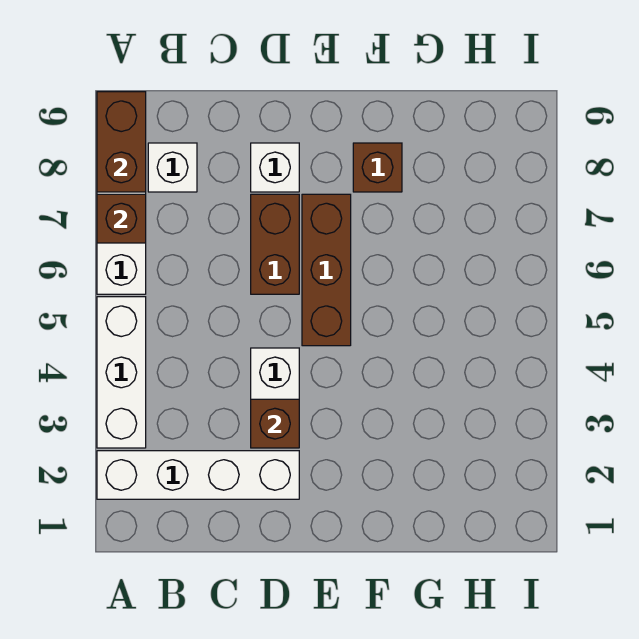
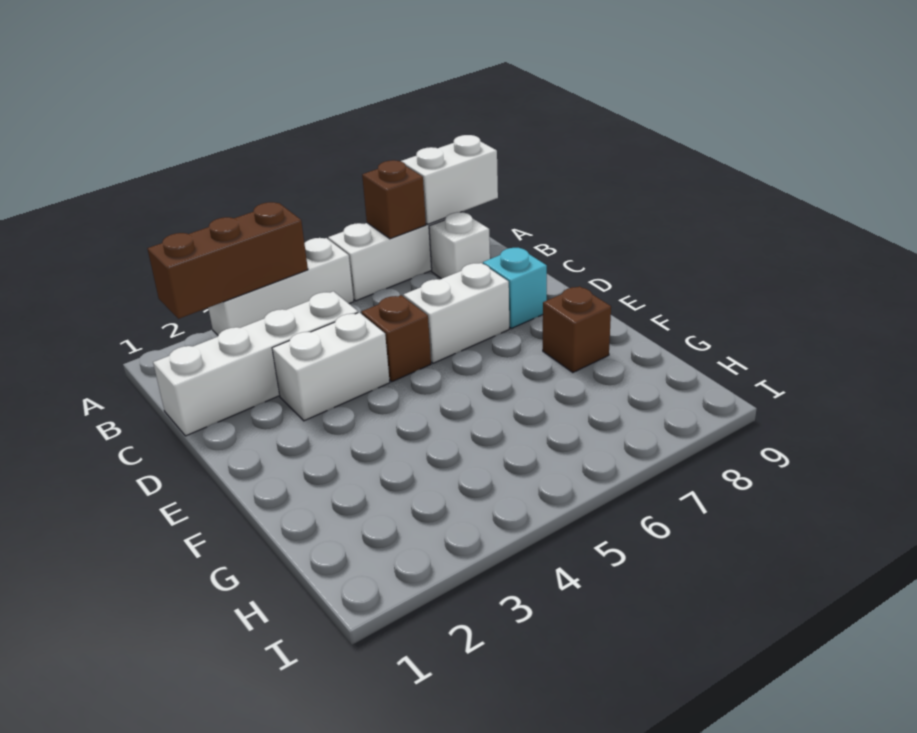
white brick A2:D2 level 1 -> white brick C1:C4 level 1
brown brick A8:A9 level 2 -> white brick A8:A9 level 2
brown brick D3 level 2 -> brown brick D5 level 1
brown brick D6:D7 level 1 -> white brick D6:D7 level 1
white brick D8 level 1 -> cyan brick D8 level 1
brown brick E5:E7 level 1 -> brown brick A2:A4 level 2

